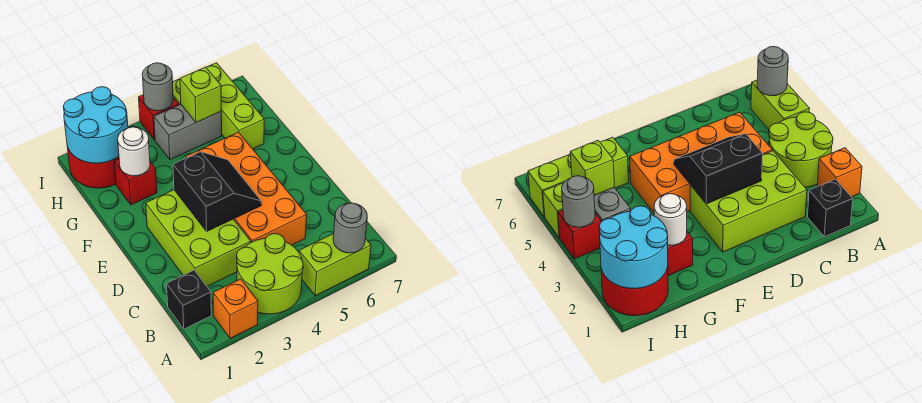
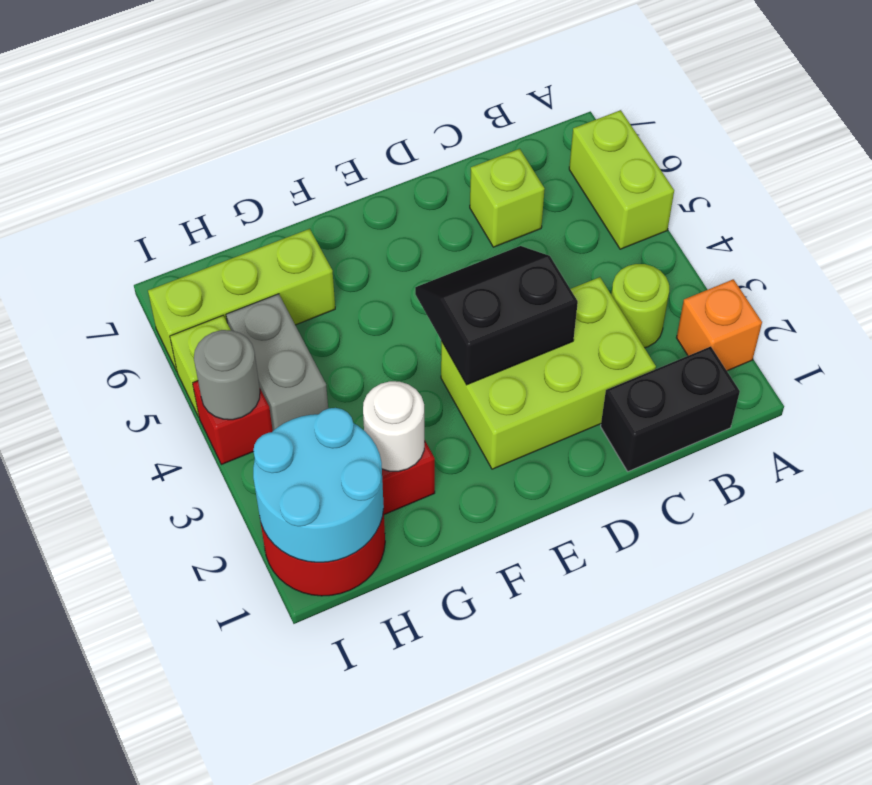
lime round brick A3:B4 level 1 -> lime round brick B3 level 1
grey round brick A6 level 2 -> none
black brick B1 level 1 -> black brick B1:C1 level 1
orange brick C4:F5 level 1 -> none
lime brick H5 level 2 -> lime brick C6 level 1

